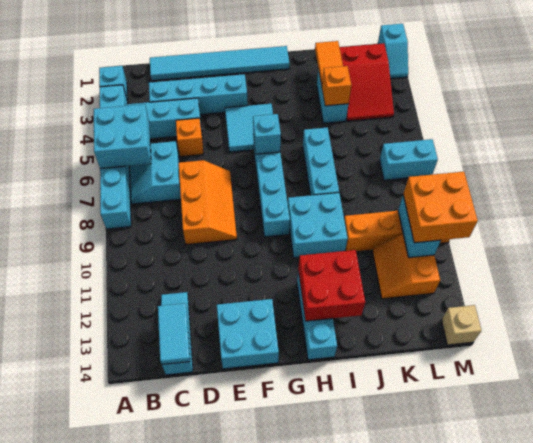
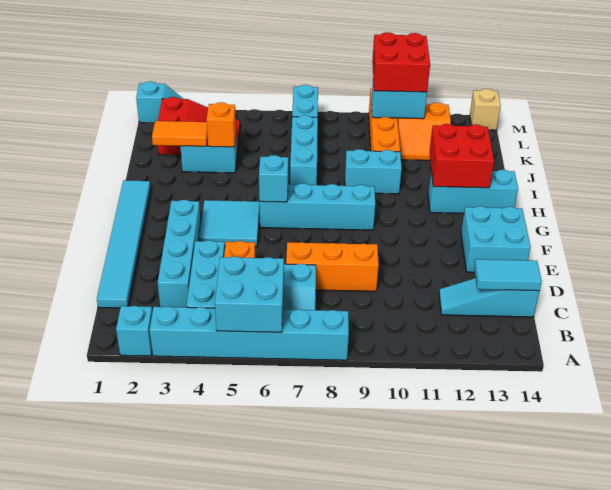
cyan brick H9:I10 level 1 -> cyan brick I9:I10 level 1
cyan brick I6:I8 level 1 -> cyan brick I7:K7 level 1
orange brick L10:M11 level 3 -> red brick L10:M11 level 3

